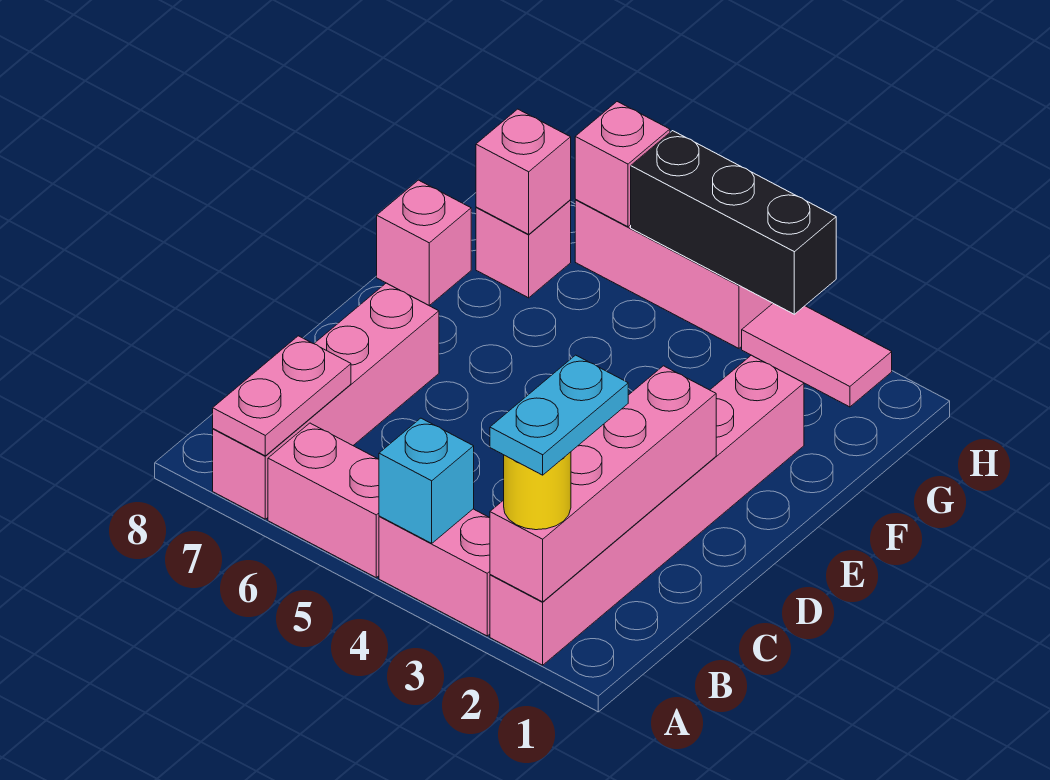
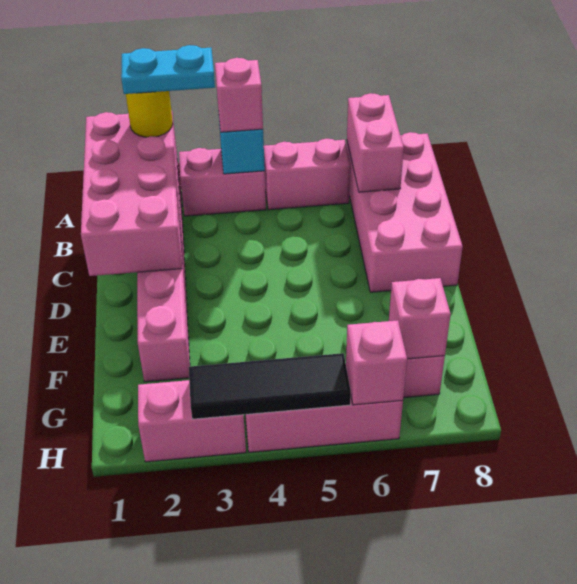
pink brick A2:D2 level 2 -> pink brick A1:D2 level 2
cyan plate A2:B2 level 4 -> cyan plate A2:A3 level 4
pink brick A7:D7 level 1 -> pink brick A7:D8 level 1
pink plate A7:B7 level 2 -> pink brick A7:B7 level 2
pink brick F8 level 1 -> pink brick A4 level 3
pink tile H2:H3 level 1 -> pink brick H2:H3 level 1
black brick H3:H5 level 2 -> black tile H3:H5 level 2

